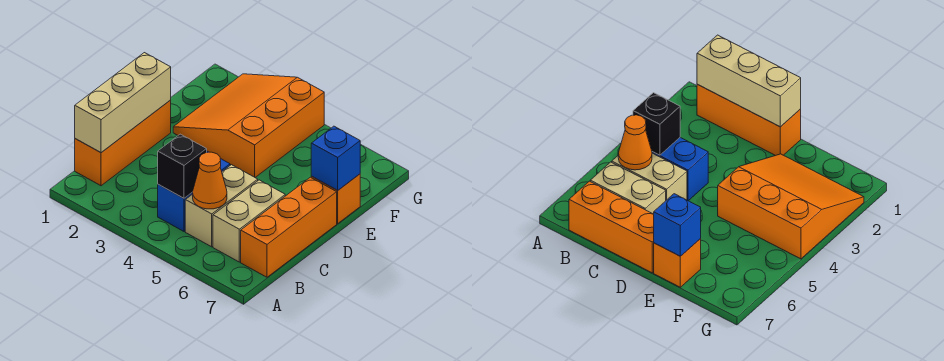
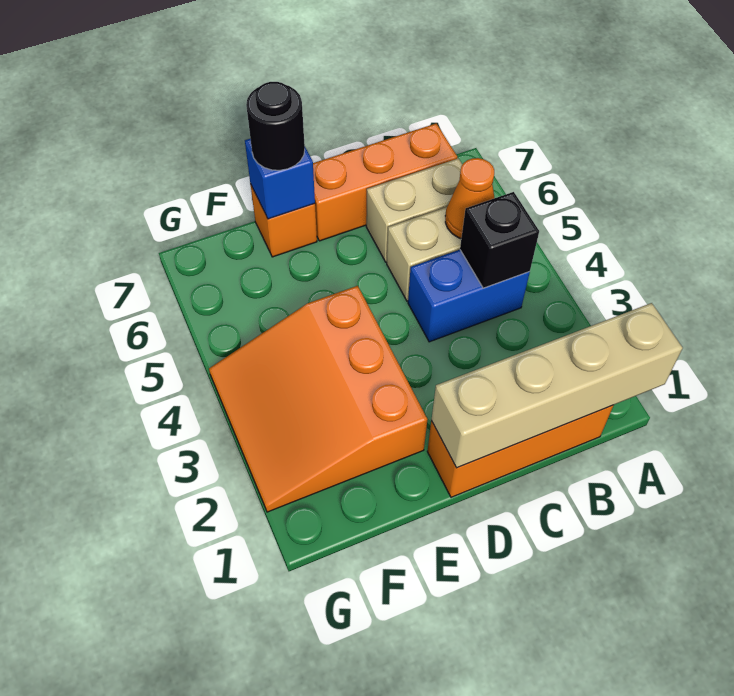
tan brick B1:D1 level 2 -> tan brick A1:D1 level 2
orange slope E2:G4 level 1 top 4 -> orange slope E2:G4 level 1 top E
none -> black round brick E7 level 3

